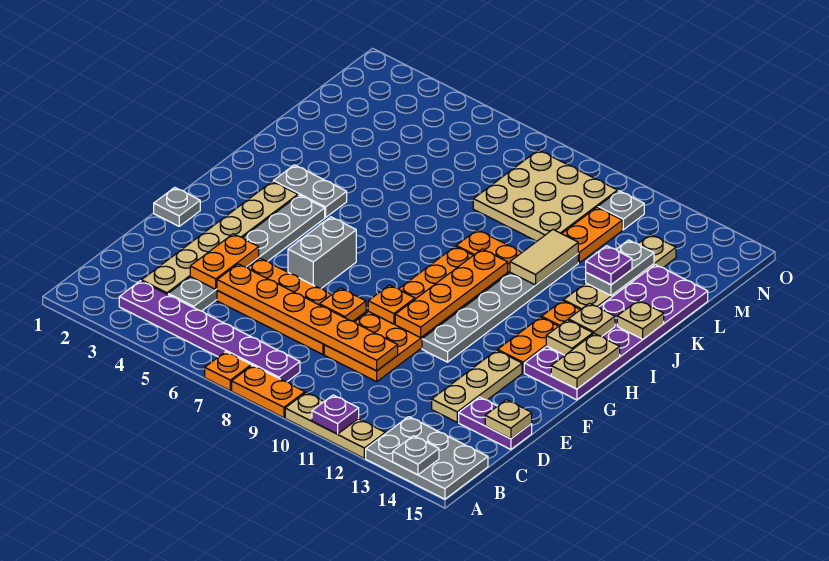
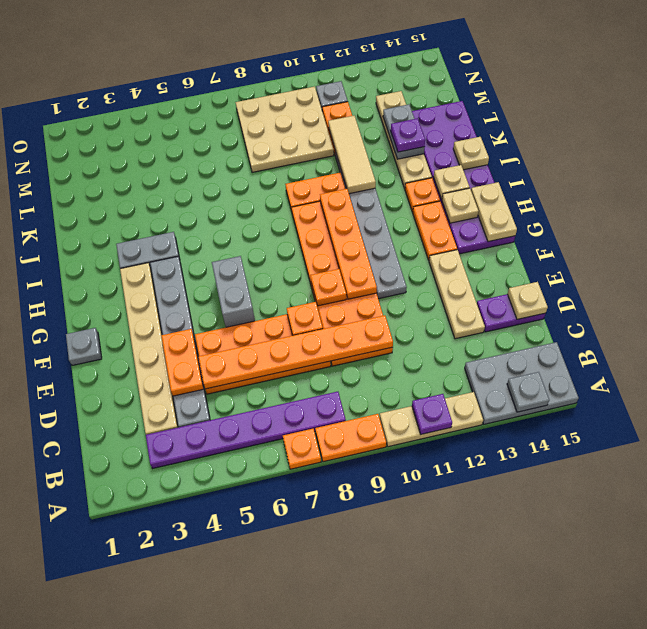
tan tile J11:K11 level 2 -> tan tile J11:L11 level 2

